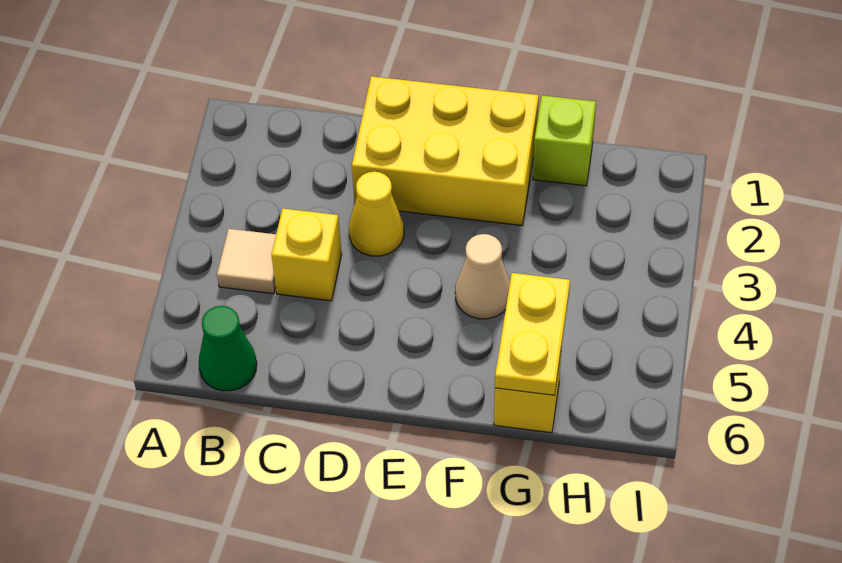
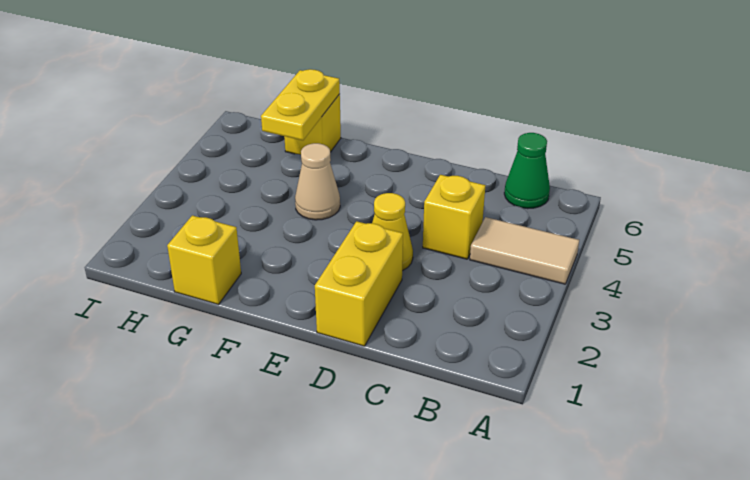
tan tile B4 level 1 -> tan tile A4:B4 level 1
yellow brick D1:F2 level 1 -> yellow brick D1:D2 level 1
lime brick G1 level 1 -> yellow brick G1 level 1

